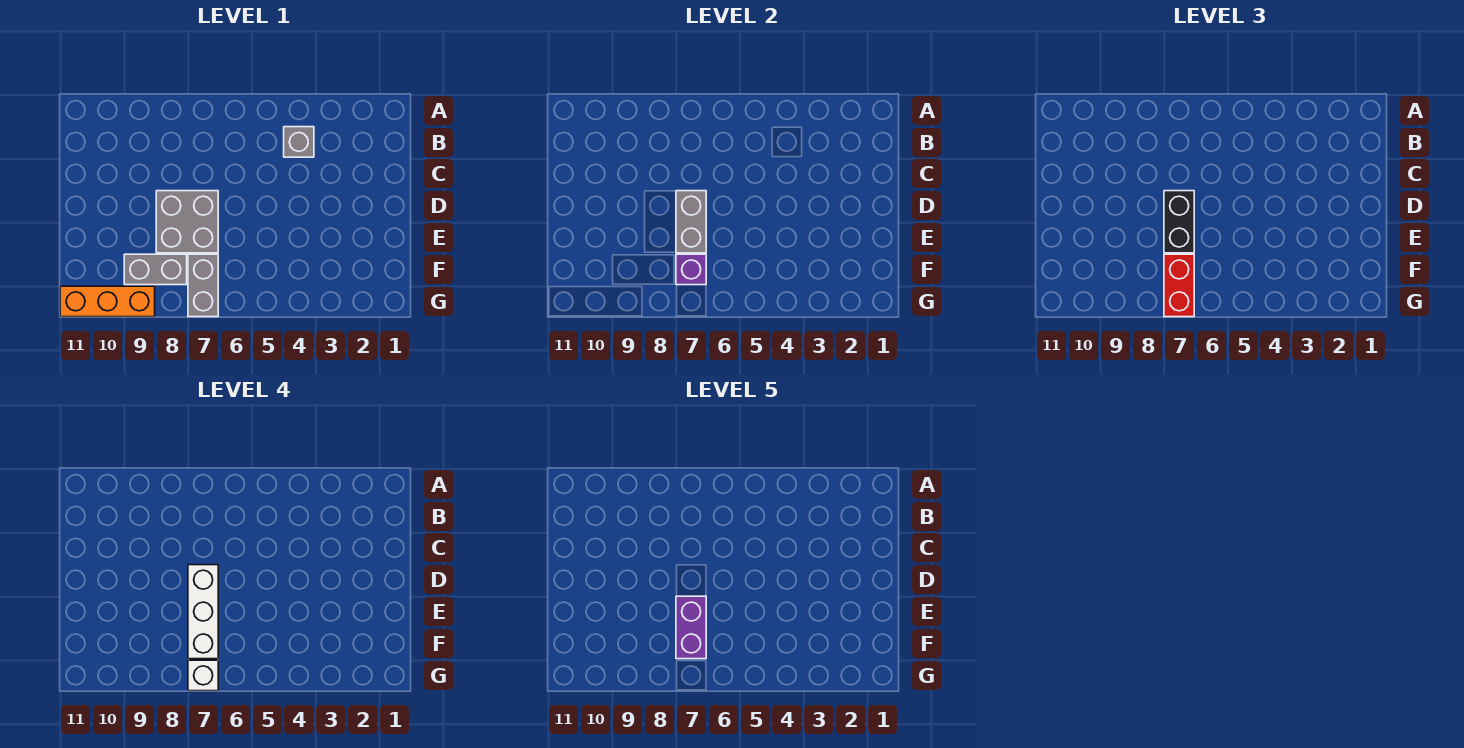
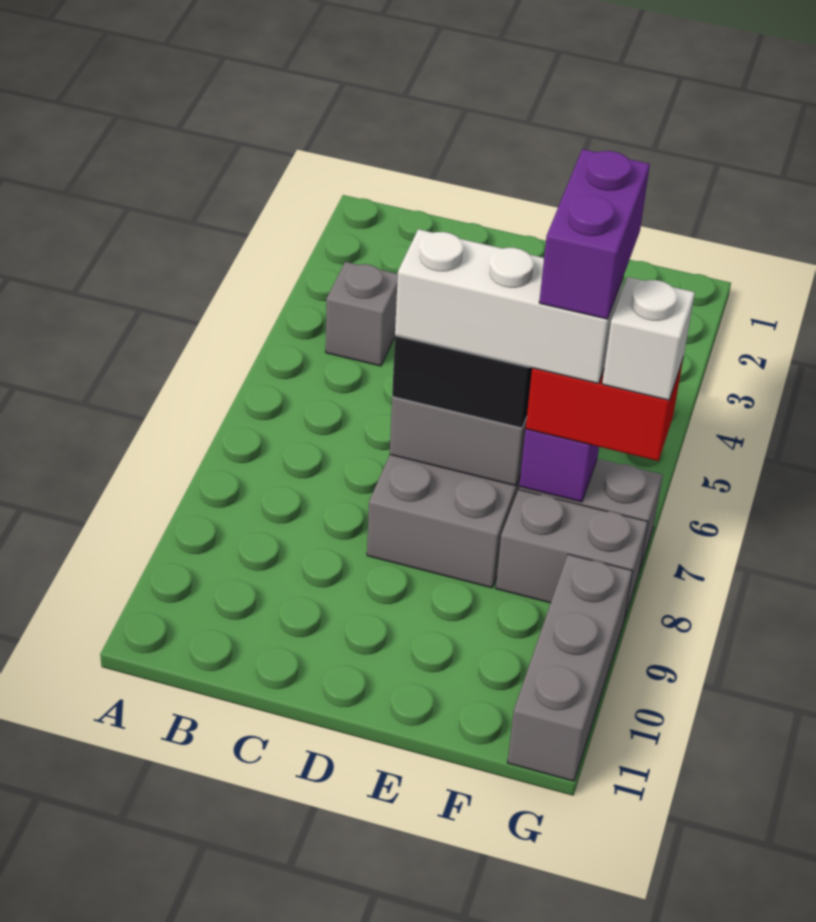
purple brick E7:F7 level 5 -> purple brick F6:F7 level 5
grey brick F8:F9 level 1 -> grey brick F8:G8 level 1
orange brick G9:G11 level 1 -> grey brick G9:G11 level 1

